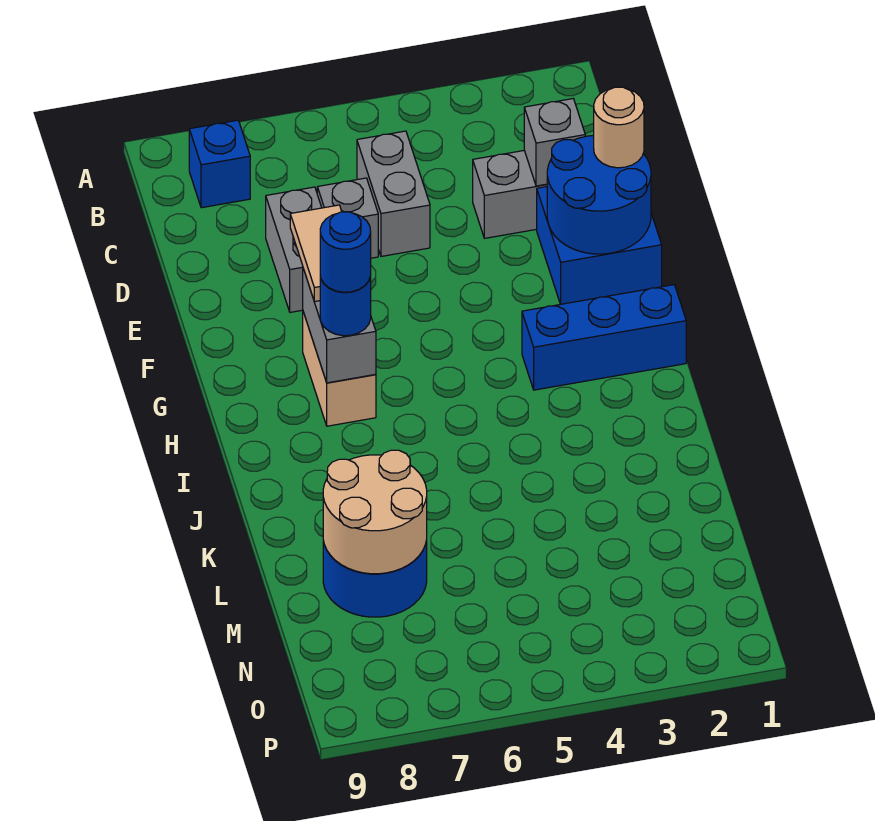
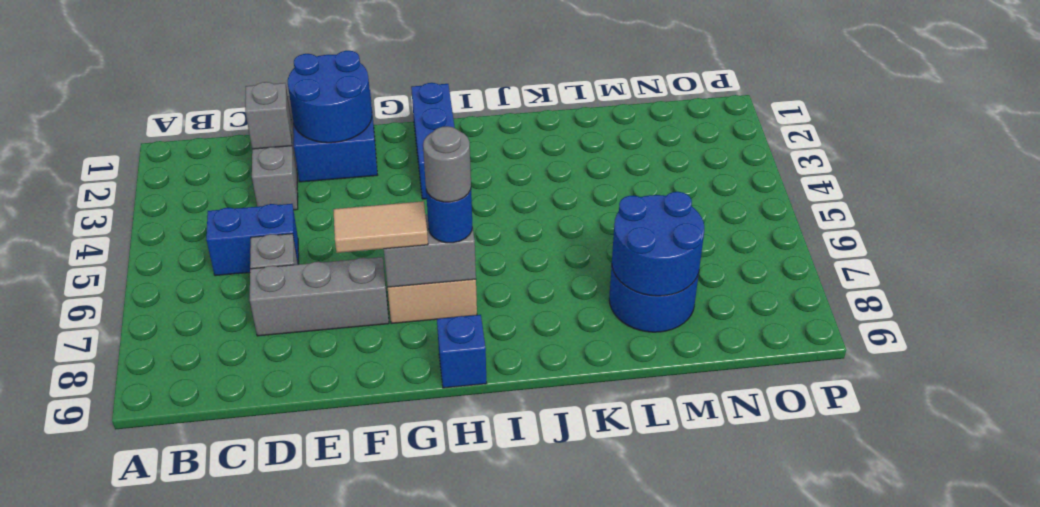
blue brick B8 level 1 -> blue brick H9 level 1
grey brick C5:D5 level 1 -> blue brick C5:D5 level 1
grey brick D7:E7 level 1 -> grey brick D7:F7 level 1
tan round brick E1 level 3 -> none
blue round brick H7 level 4 -> grey round brick H7 level 4
tan round brick L7:M8 level 2 -> blue round brick L7:M8 level 2

